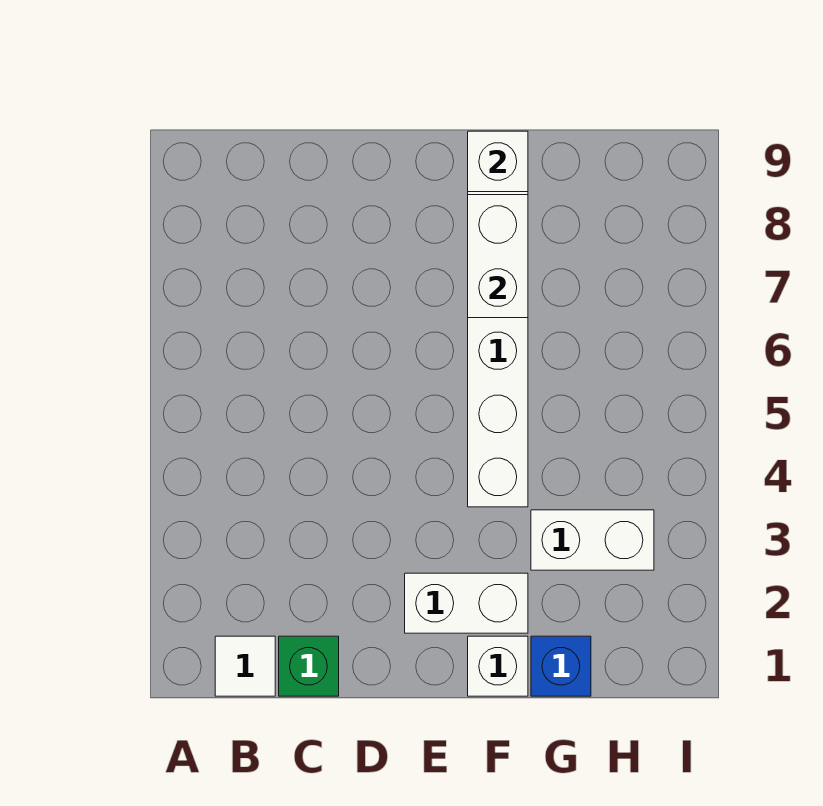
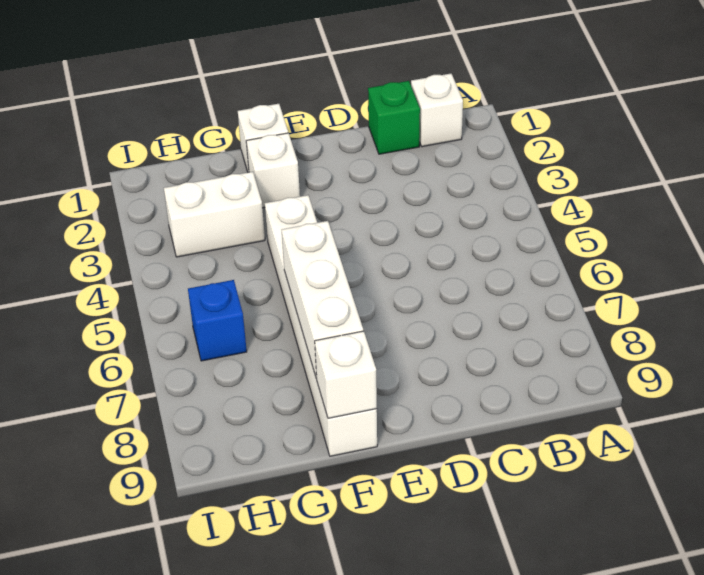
white tile B1 level 1 -> white brick B1 level 1
white brick E2:F2 level 1 -> white brick F2 level 1
white brick F7:F8 level 2 -> white brick F6:F8 level 2
blue brick G1 level 1 -> blue brick H6 level 1

